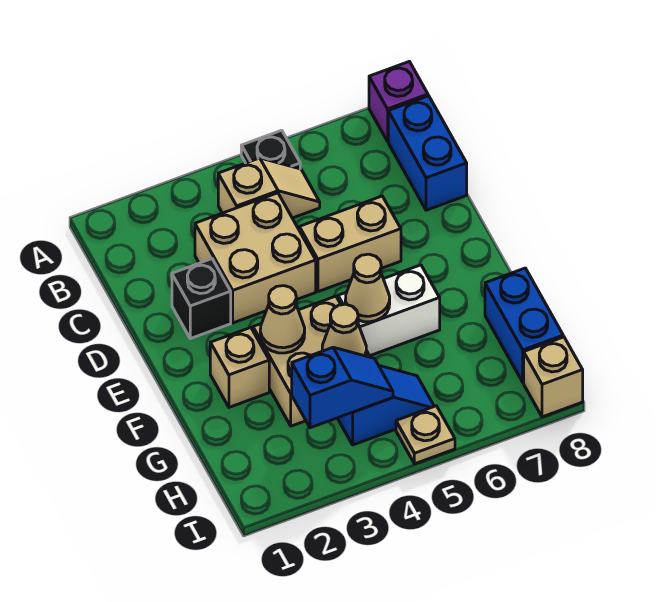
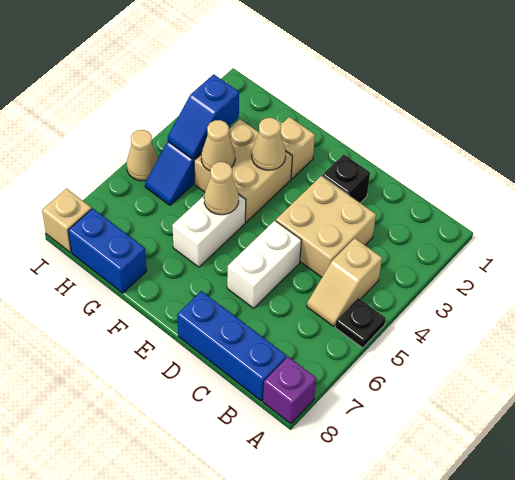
blue brick B8:C8 level 1 -> blue brick B8:D8 level 1
tan brick D5:D6 level 1 -> white brick D5:D6 level 1
tan plate I5 level 1 -> tan cone I5 level 1

